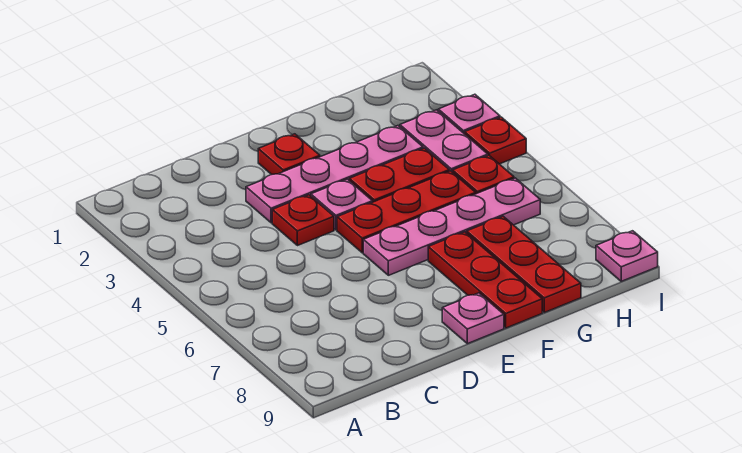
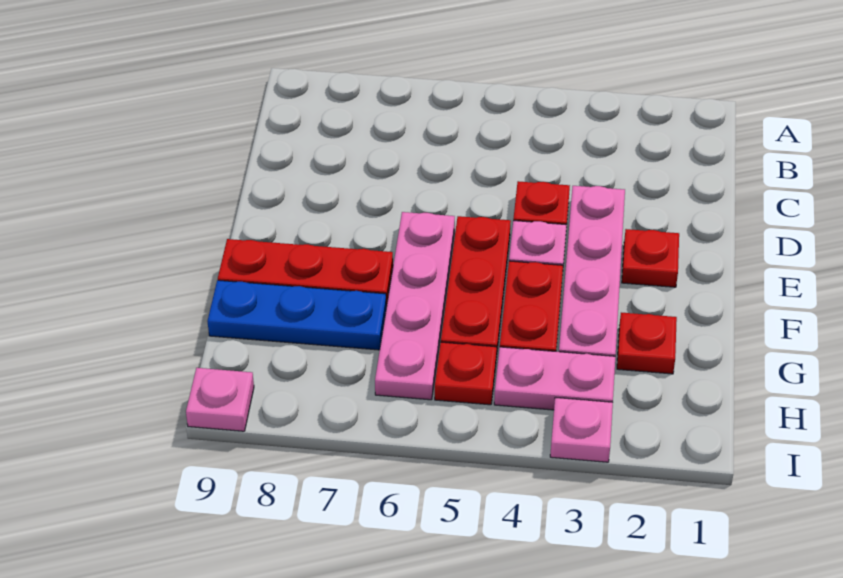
pink plate E9 level 1 -> none
red plate G7:G9 level 1 -> blue plate G7:G9 level 1
red plate I4 level 1 -> red plate G2 level 1

